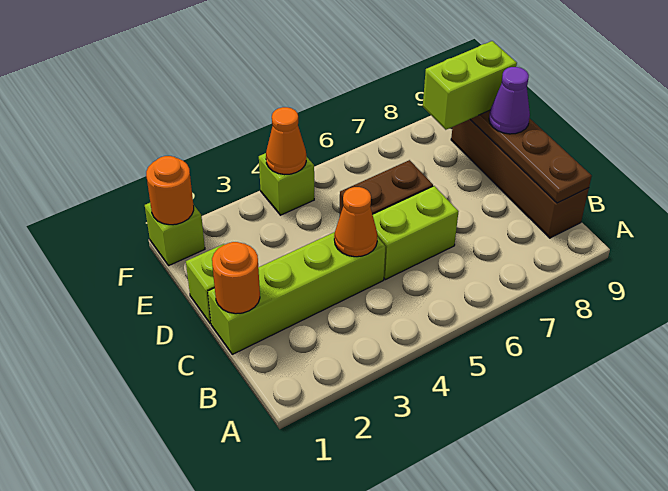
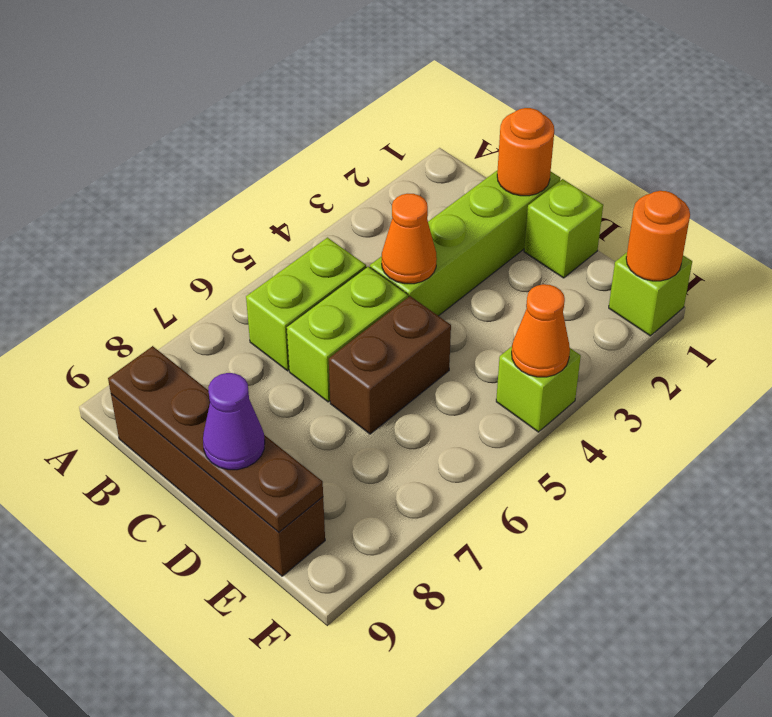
lime brick E8:E9 level 3 -> lime brick B5:B6 level 1

